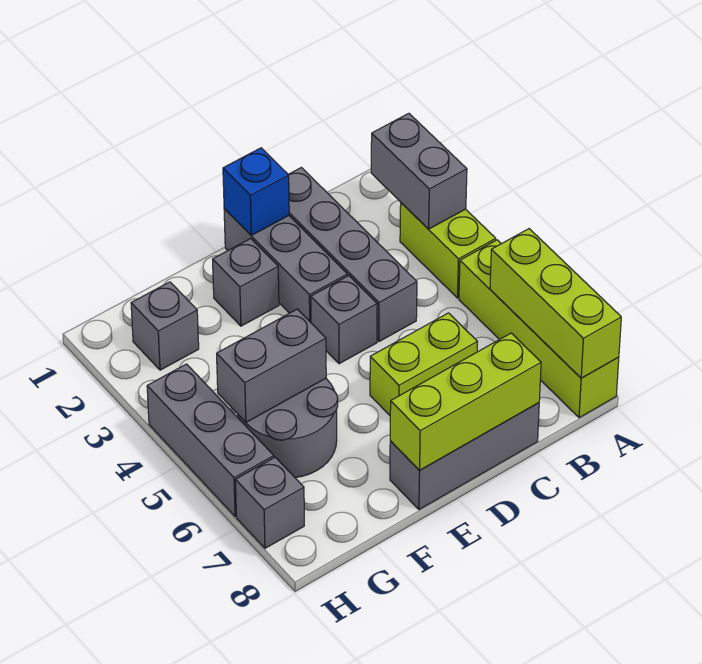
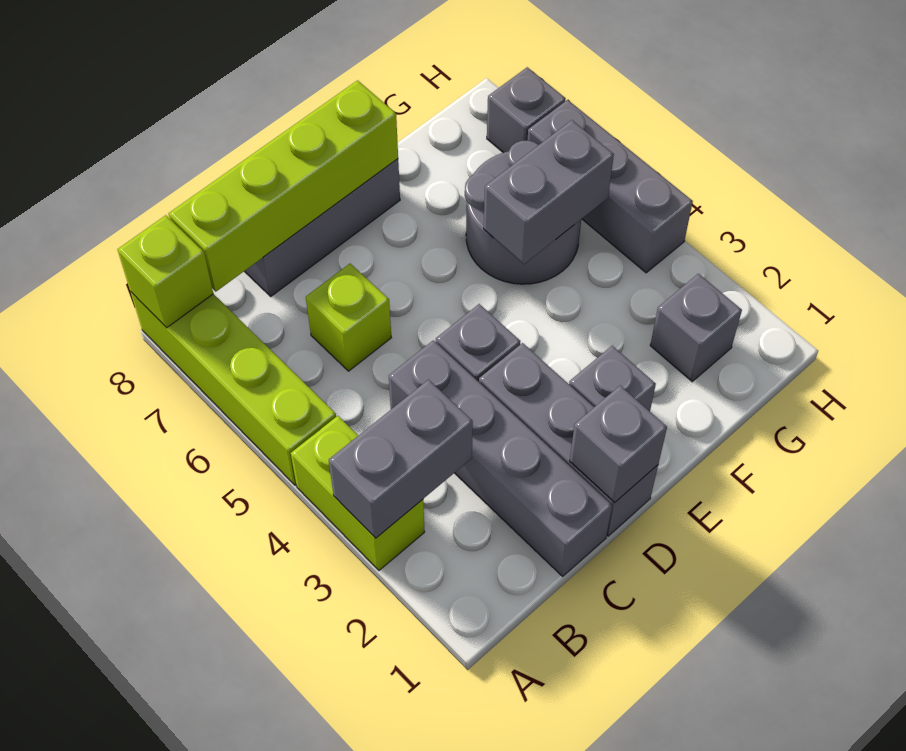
grey brick A2:A3 level 2 -> grey brick A3:B3 level 2
lime brick A6:A8 level 2 -> lime brick A8 level 2
lime brick C6:D6 level 1 -> lime brick C6 level 1
lime brick C8:E8 level 2 -> lime brick B8:E8 level 2
blue brick D1 level 2 -> grey brick D1 level 2

